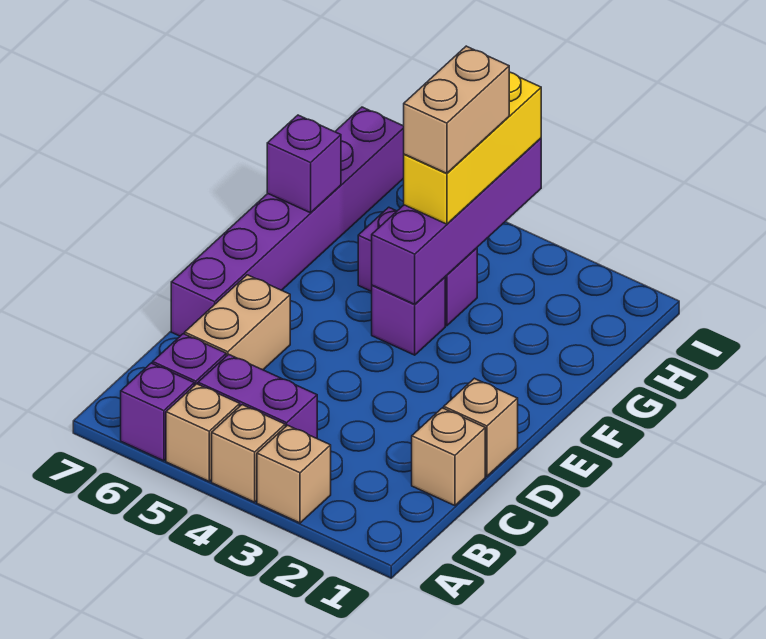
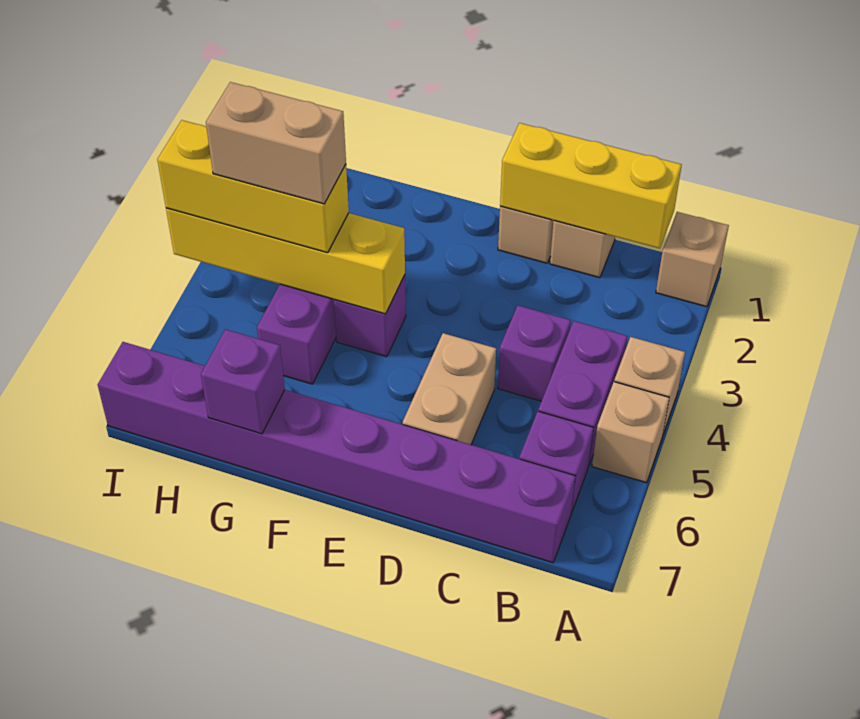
tan brick A3 level 1 -> tan brick A1 level 1
purple brick A6 level 1 -> purple brick C4 level 1
none -> yellow brick B1:D1 level 2
tan brick C6:D6 level 1 -> tan brick D5:D6 level 1
purple brick D7:I7 level 1 -> purple brick B7:I7 level 1
purple brick F4:I4 level 2 -> yellow brick F4:I4 level 2

